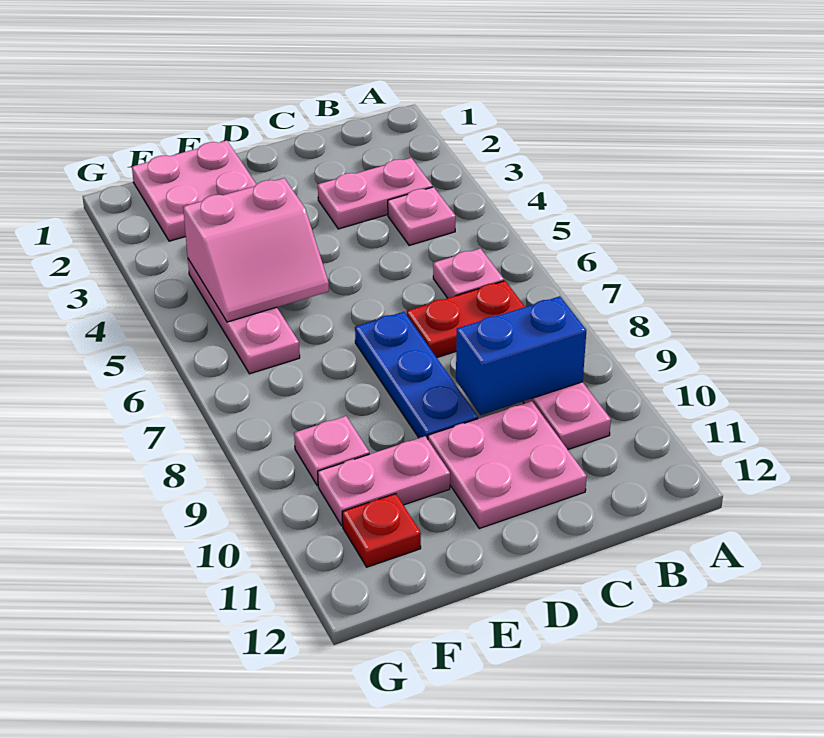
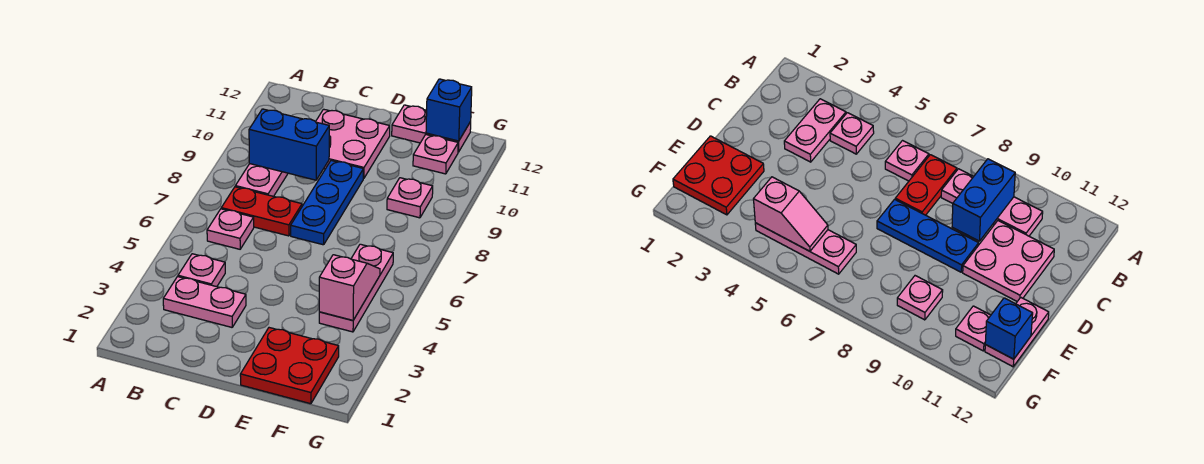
pink plate E1:F2 level 1 -> red plate E1:F2 level 1
pink slope E4:F5 level 2 top 4 -> pink slope F4:F5 level 2 top 4
pink plate E10:F10 level 1 -> pink plate E12:F12 level 1
red plate F11 level 1 -> pink plate F11 level 1
none -> blue brick F12 level 2

